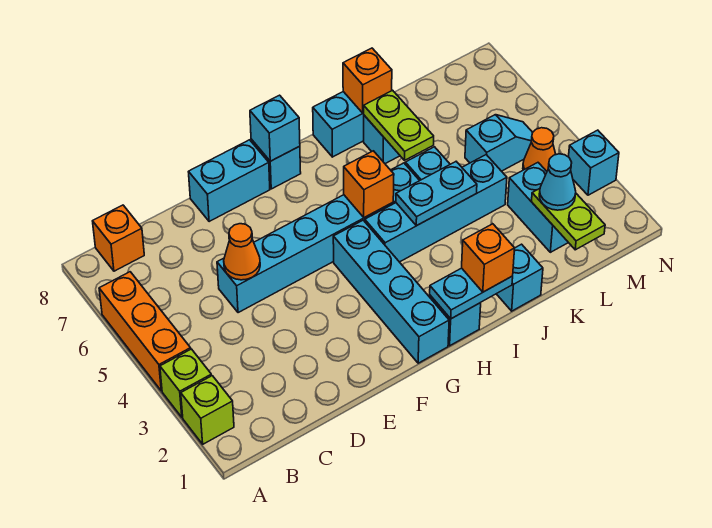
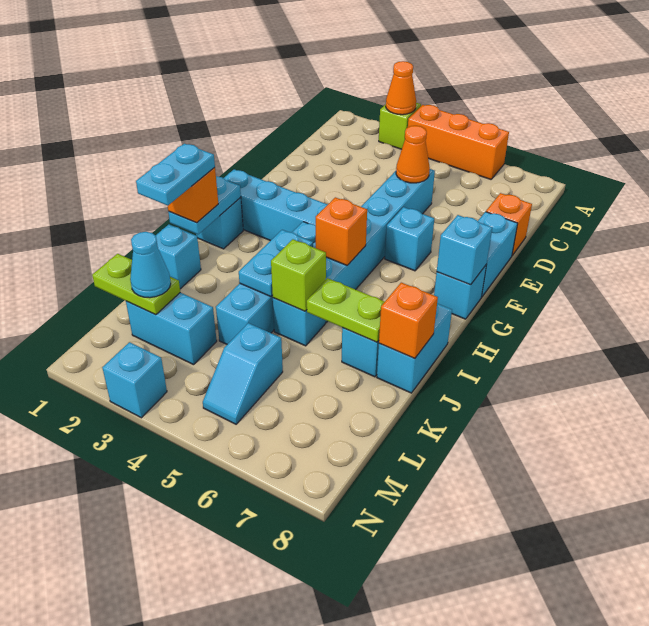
lime brick A2 level 1 -> lime brick J5 level 2
orange brick B8 level 1 -> orange brick D8 level 1
none -> cyan brick F6 level 1
none -> cyan plate I1:J1 level 4
orange cone M4 level 1 -> orange cone A3 level 2

